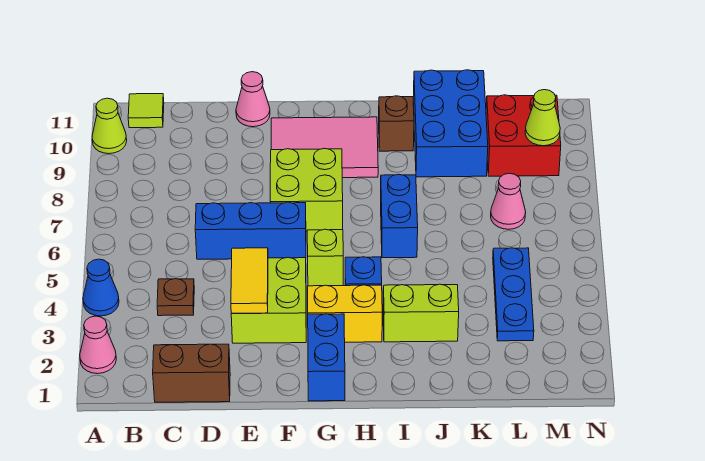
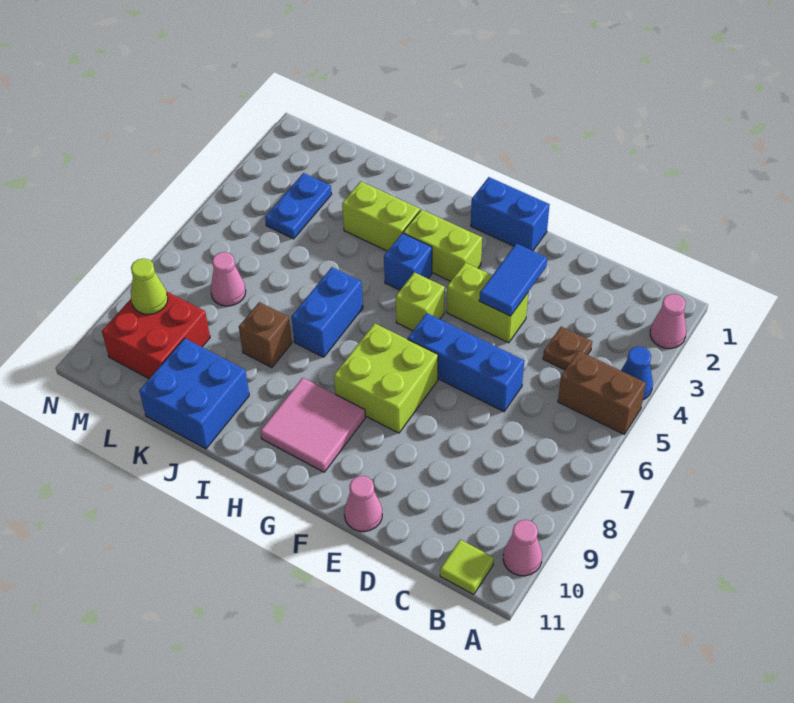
lime cone A10 level 1 -> pink cone A10 level 1
brown brick C1:D1 level 1 -> brown brick A5:B5 level 1
lime brick E3:F4 level 1 -> lime brick E4:F4 level 1
yellow tile E3:E4 level 2 -> blue tile E3:E4 level 2
pink tile F9:H10 level 1 -> pink tile G9:H10 level 1
blue brick G1:G2 level 1 -> blue brick F1:G1 level 1
yellow brick G3:H3 level 1 -> lime brick G3:H3 level 1
brown brick I10 level 1 -> brown brick J8 level 1
blue brick J9:K11 level 1 -> blue brick J10:K11 level 1
blue plate L3:L5 level 1 -> blue plate L3:L4 level 1

